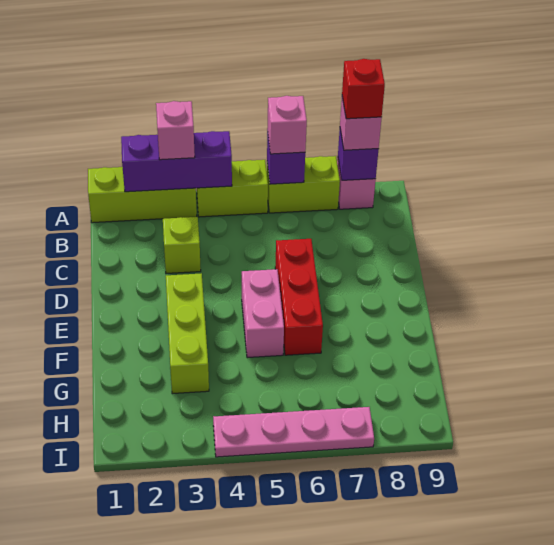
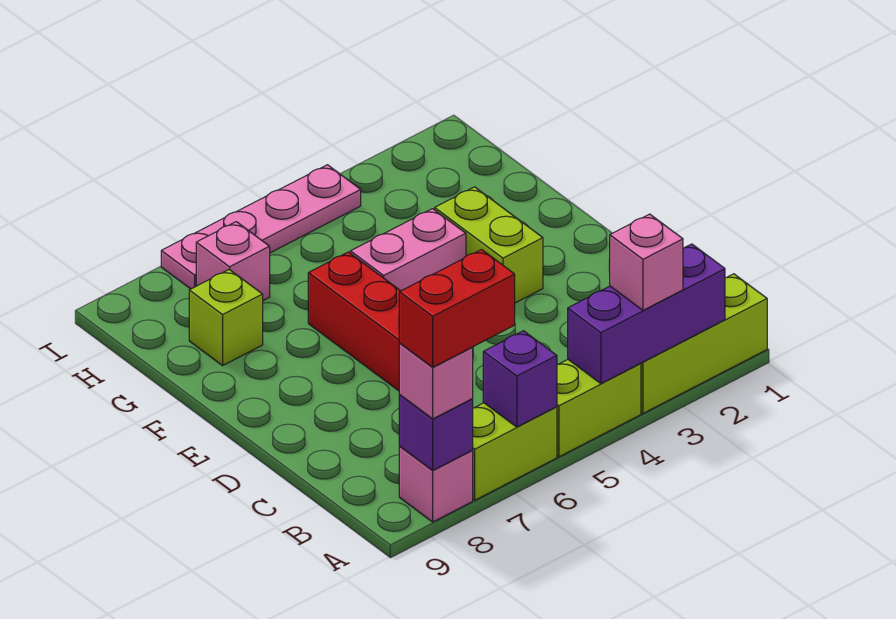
pink brick A6 level 3 -> pink brick H7 level 1
red brick A8 level 4 -> red brick A7:A8 level 4
lime brick C3 level 1 -> lime brick G8 level 1
lime brick E3:G3 level 1 -> lime brick E3:F3 level 1
pink brick E5:F5 level 1 -> pink brick F4:F5 level 1

